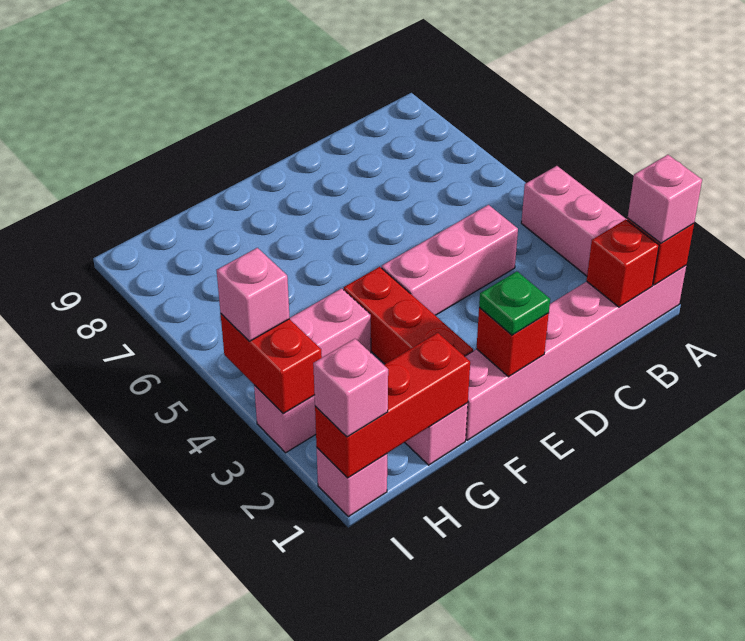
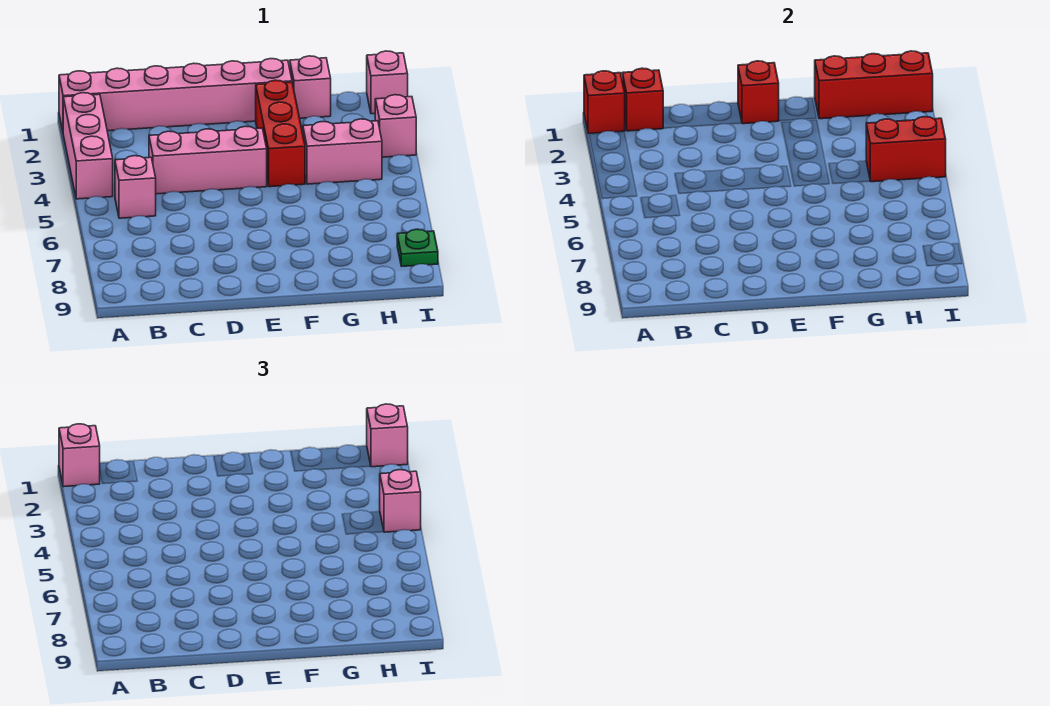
none -> pink brick B5 level 1
green plate E1 level 3 -> green plate I8 level 1
red brick I3:I4 level 2 -> red brick H4:I4 level 2

